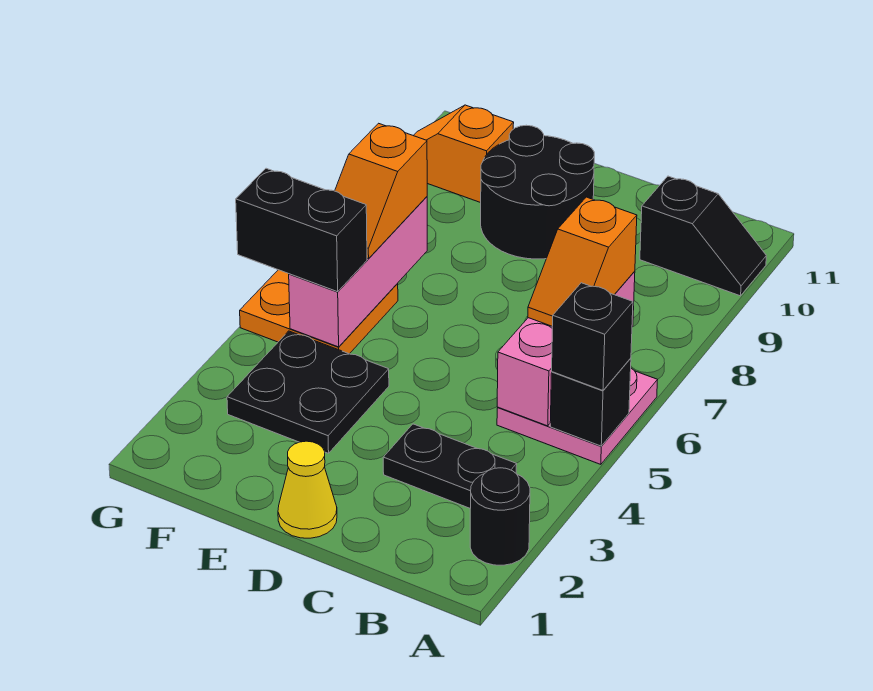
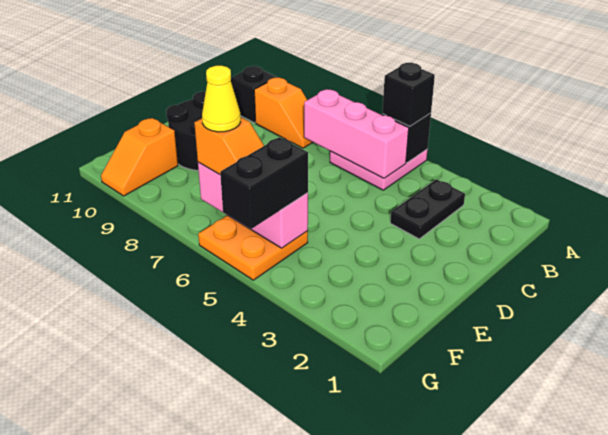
black round brick A2 level 1 -> none
orange slope B6:B7 level 3 top 7 -> orange slope B8:B9 level 1 top 9
yellow cone D1 level 1 -> yellow cone F7 level 4
black plate E3:F4 level 1 -> none

